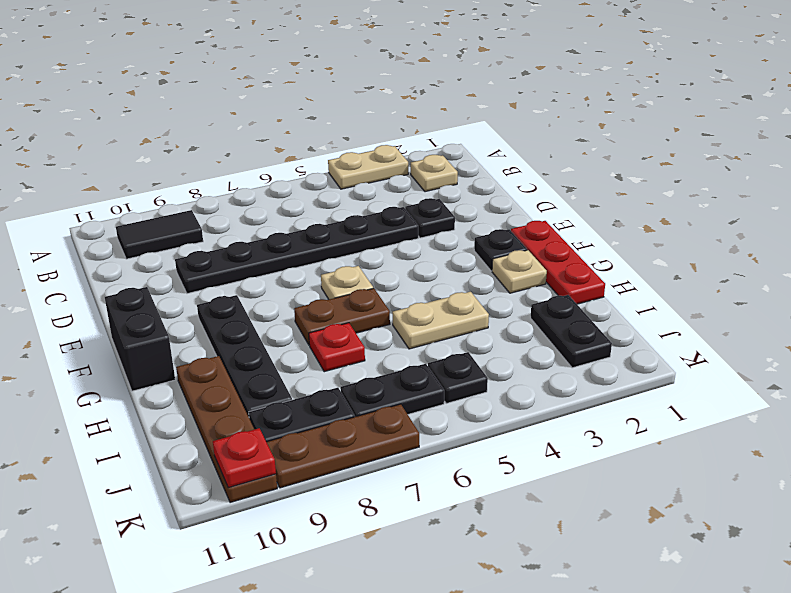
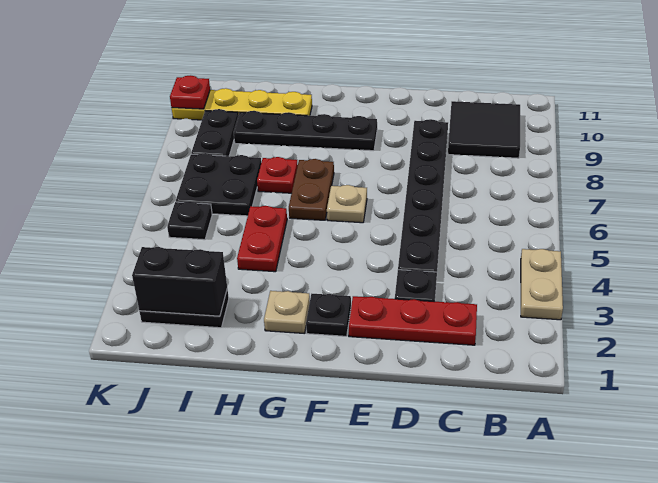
tan plate B2 level 1 -> none
black tile B9:B10 level 1 -> black tile B9:C10 level 1
red plate F1:H1 level 1 -> red plate C2:E2 level 1
black brick F11:G11 level 1 -> black brick I2:J2 level 2
tan plate H4:H5 level 1 -> red plate H4:H5 level 1
brown plate H10:K10 level 1 -> yellow plate H10:K10 level 1
black plate J6:J7 level 1 -> black plate I6:J7 level 1
brown plate K7:K9 level 1 -> none

